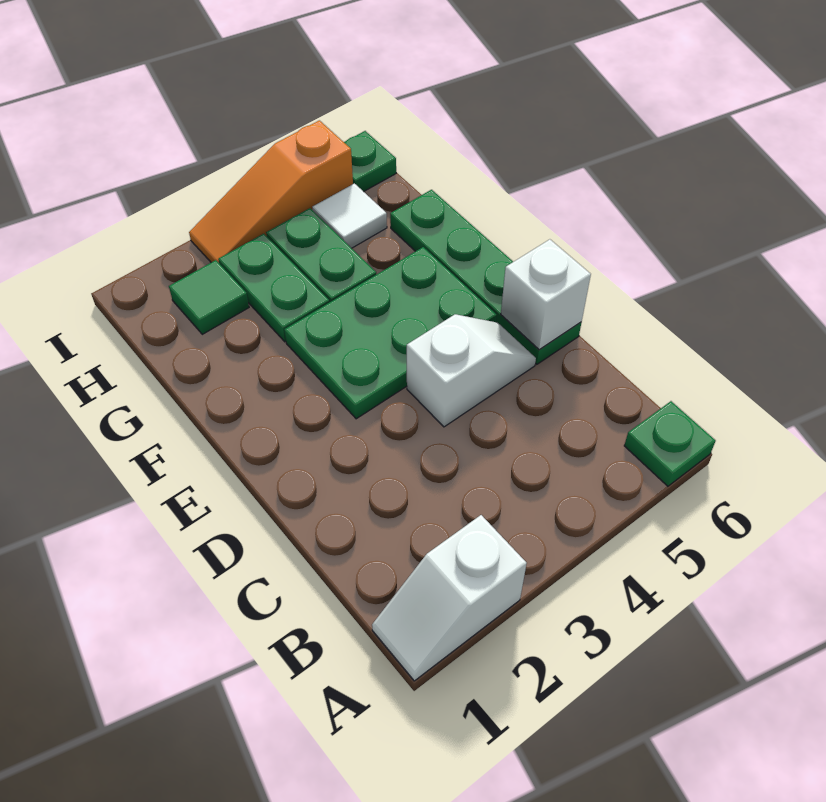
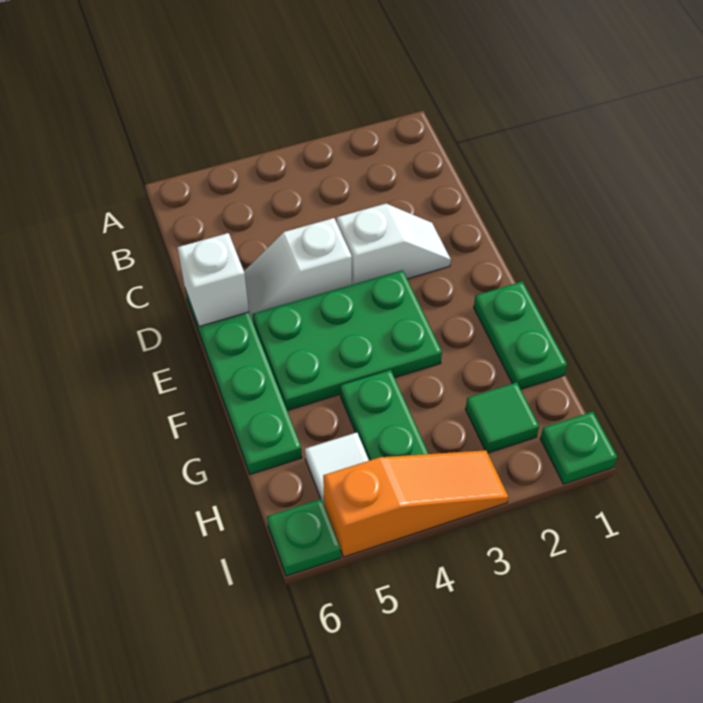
white slope A1:A2 level 1 top 2 -> white slope D2:D3 level 1 top 3
green plate A6 level 1 -> green plate I1 level 1
green plate G3:H3 level 1 -> green plate F1:G1 level 1

